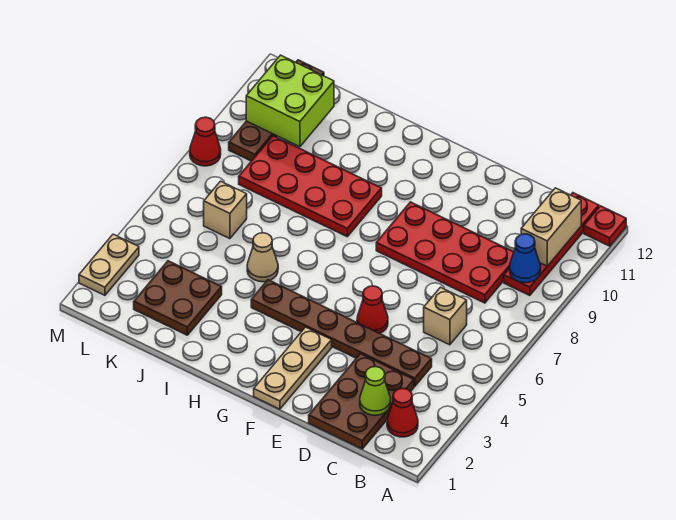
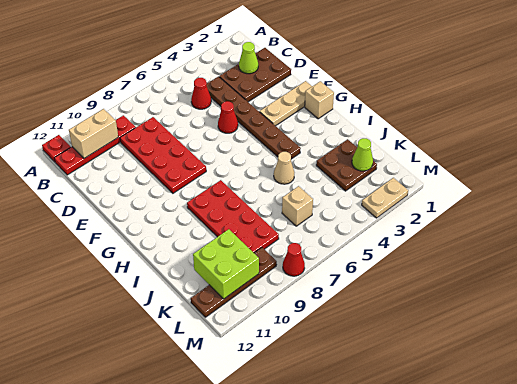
red cone B2 level 1 -> red cone C5 level 1
blue cone B9 level 2 -> none
tan brick C6 level 1 -> tan brick G1 level 1
none -> lime cone K2 level 2

